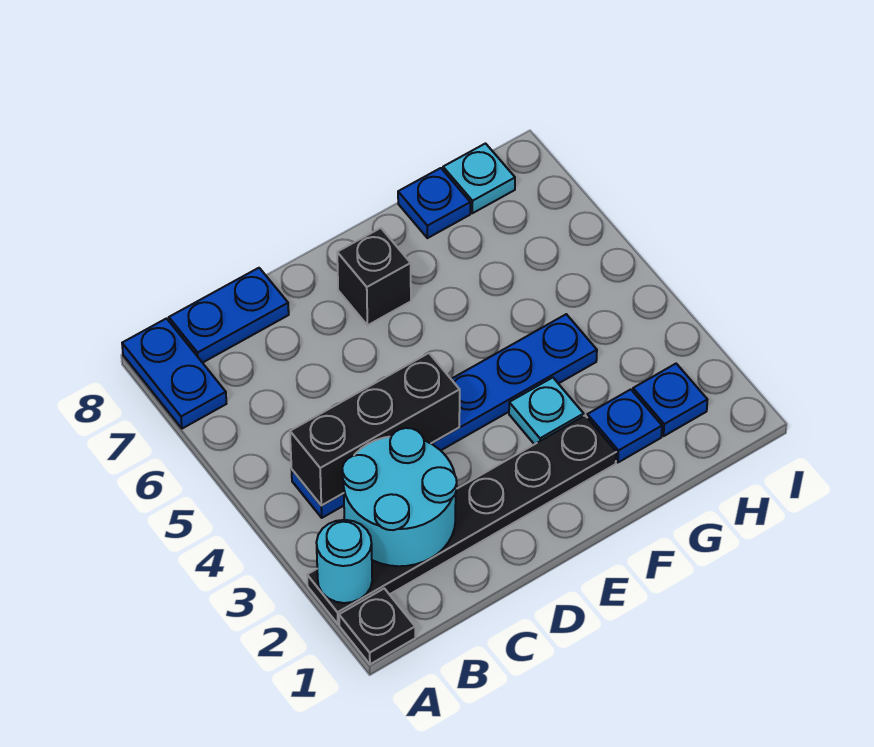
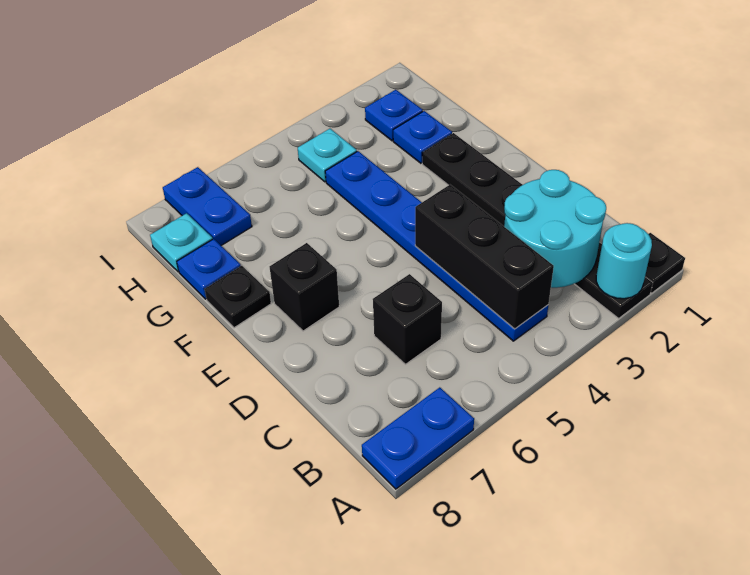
blue plate B8:C8 level 1 -> blue plate H7:I7 level 1
none -> black brick C6 level 1
cyan plate F3 level 1 -> cyan plate H4 level 1
none -> black plate F8 level 1

